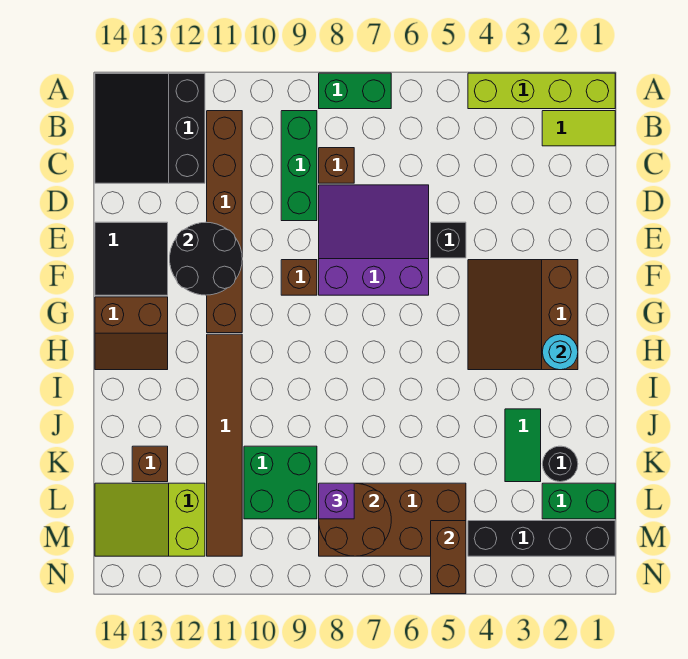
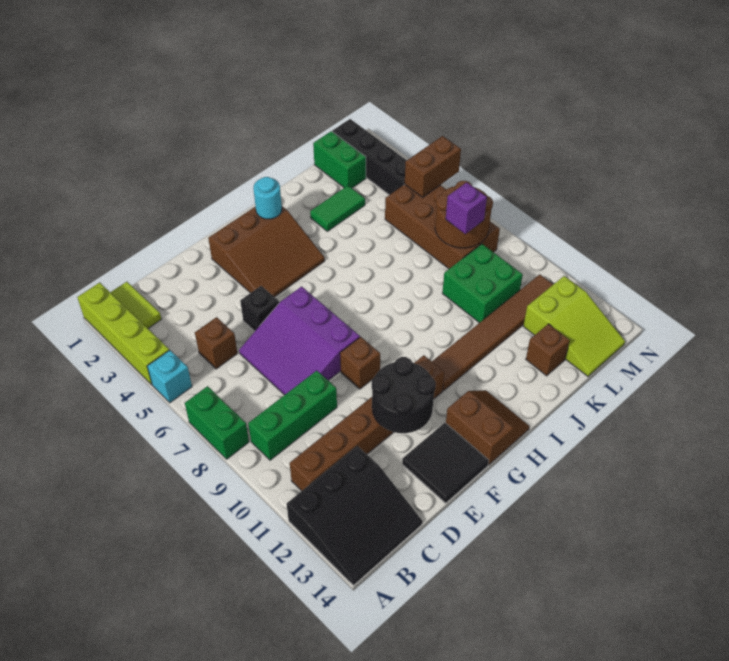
none -> cyan brick A5 level 1
brown brick C8 level 1 -> brown brick C5 level 1
black round brick K2 level 1 -> none

